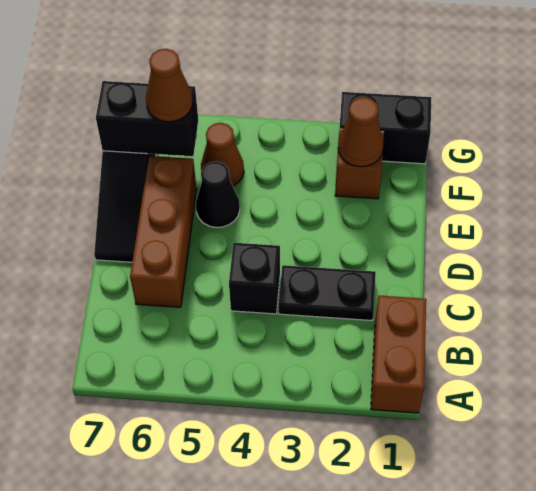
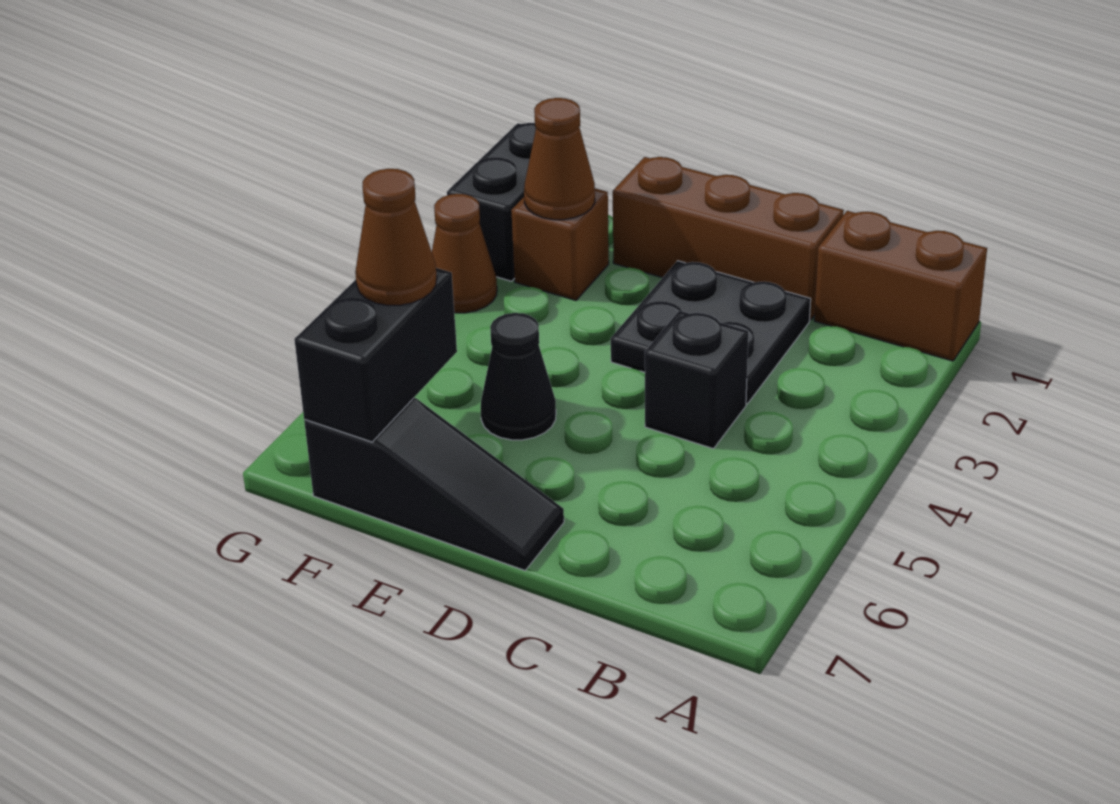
black plate C2:C3 level 1 -> black plate C2:D3 level 1
brown brick C6:E6 level 1 -> brown brick C1:E1 level 1
brown cone F5 level 1 -> brown cone G3 level 1

